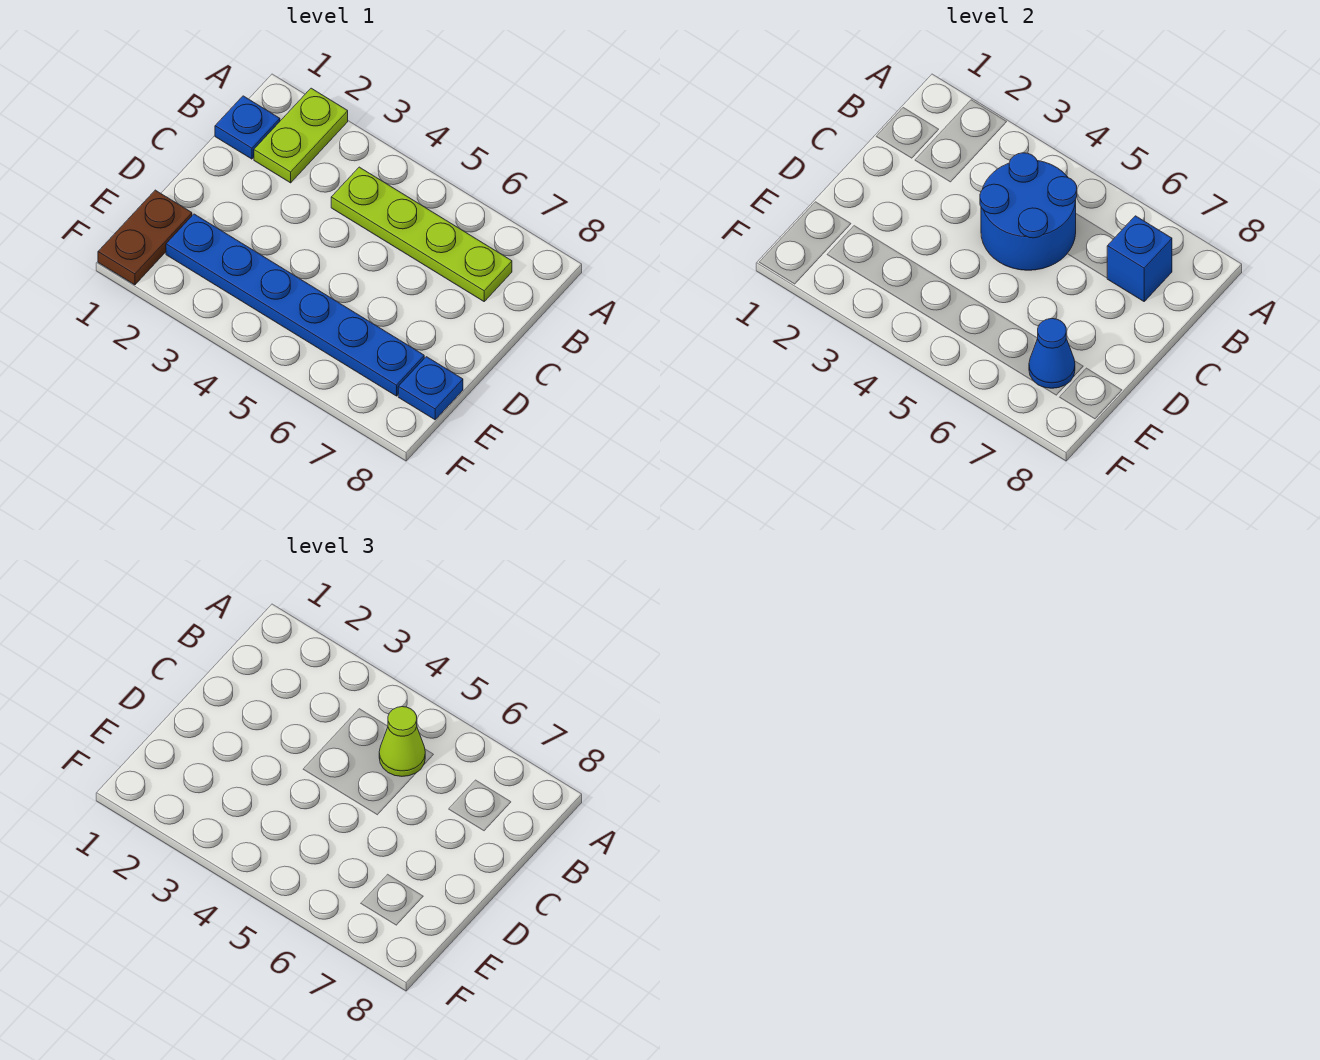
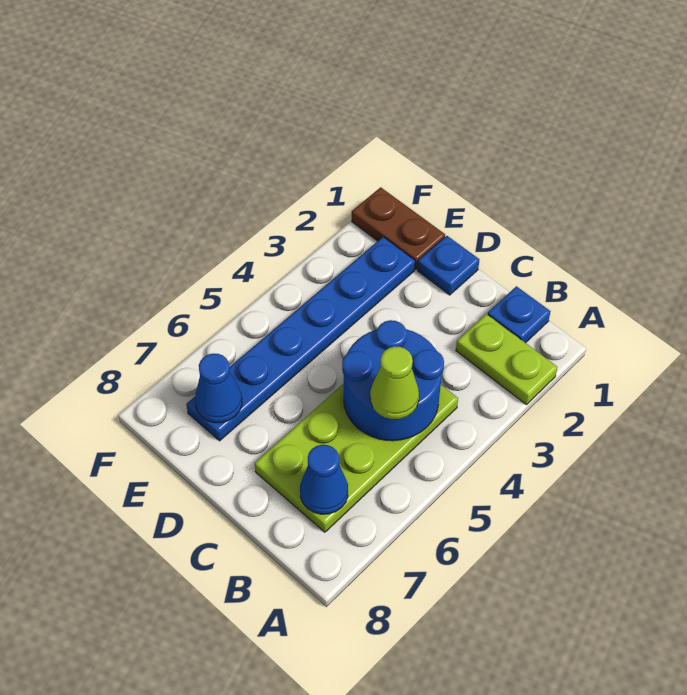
lime plate B4:B7 level 1 -> lime plate B4:C7 level 1
blue brick B7 level 2 -> blue cone B7 level 2
blue plate E8 level 1 -> blue plate D1 level 1

